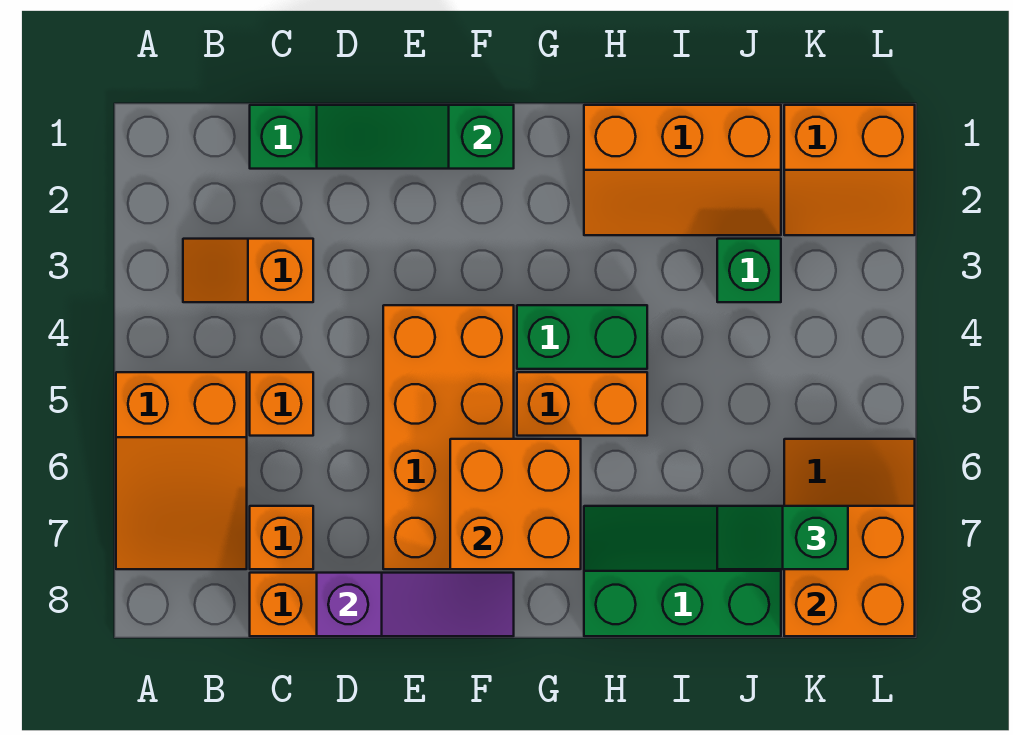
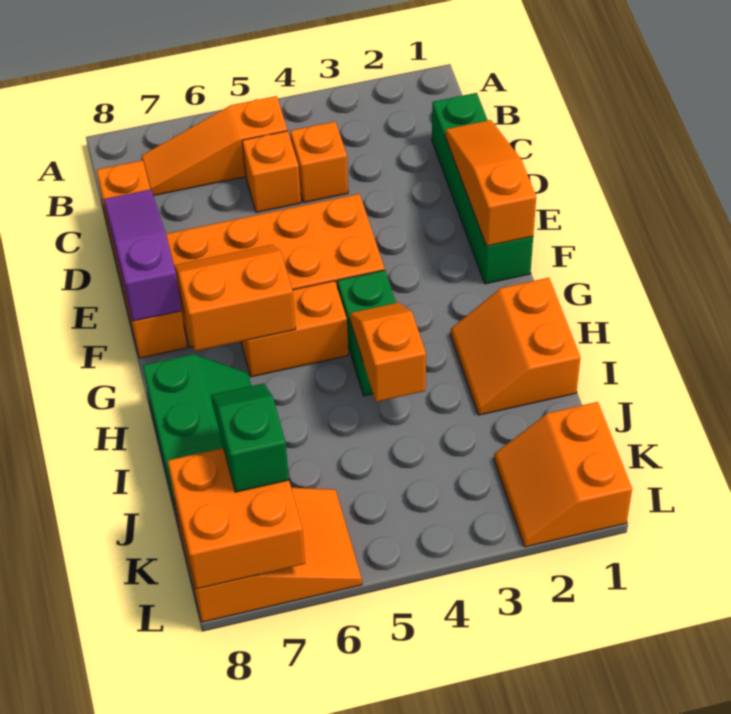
orange slope A5:B7 level 1 top 5 -> orange slope B5:B7 level 1 top 5
orange slope B3:C3 level 1 top C -> orange slope H4:I4 level 2 top I
orange brick C7 level 1 -> orange brick C4 level 1
green slope D1:F1 level 2 top F -> orange slope D1:F1 level 2 top F
purple slope D8:F8 level 2 top D -> purple slope D8:F8 level 2 top F
orange brick F6:G7 level 2 -> orange slope F6:G7 level 2 top G
orange brick G5:H5 level 1 -> orange brick G5:G6 level 1
orange slope H1:J2 level 1 top 1 -> orange slope H1:I2 level 1 top 1
green brick J3 level 1 -> none

